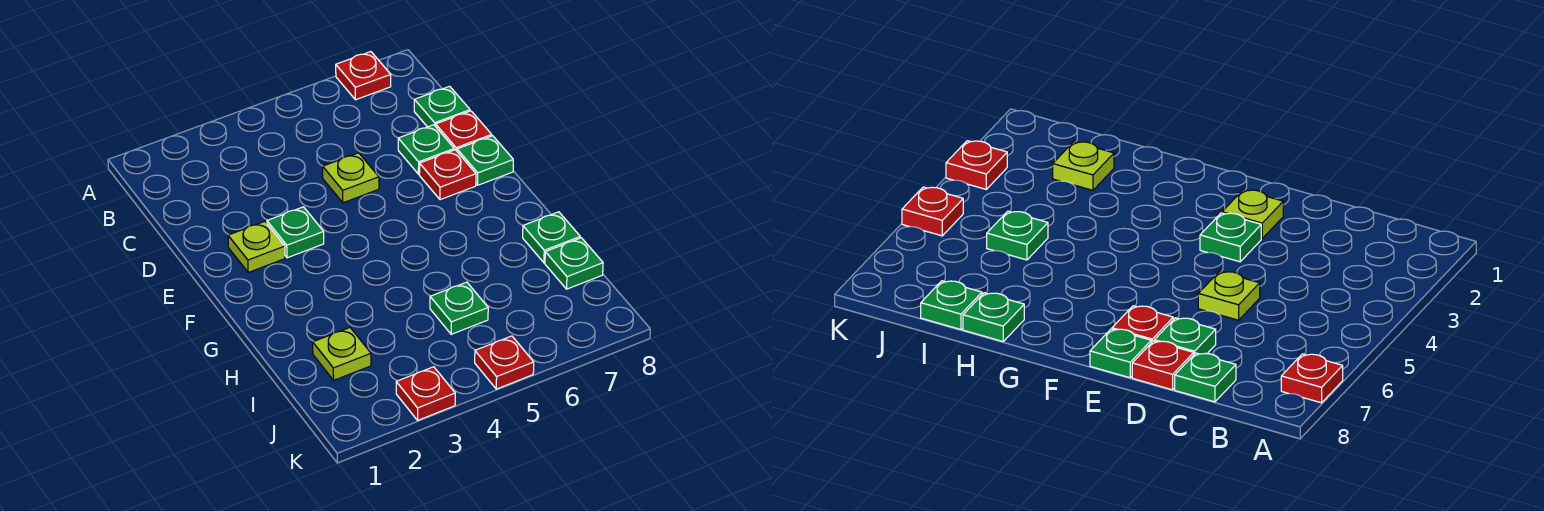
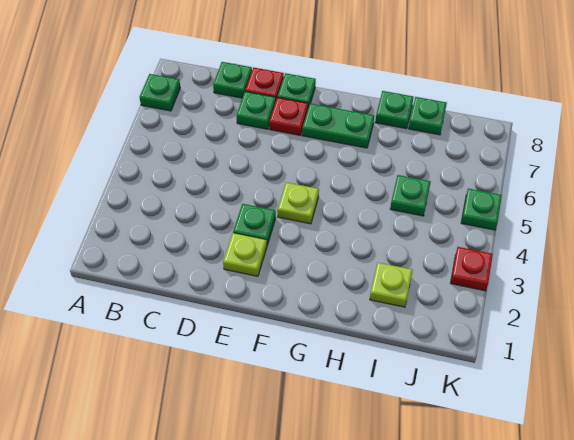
red plate A7 level 1 -> green plate A7 level 1
lime plate D5 level 1 -> lime plate F4 level 1
none -> green plate F7:G7 level 1
red plate K5 level 1 -> green plate K5 level 1

